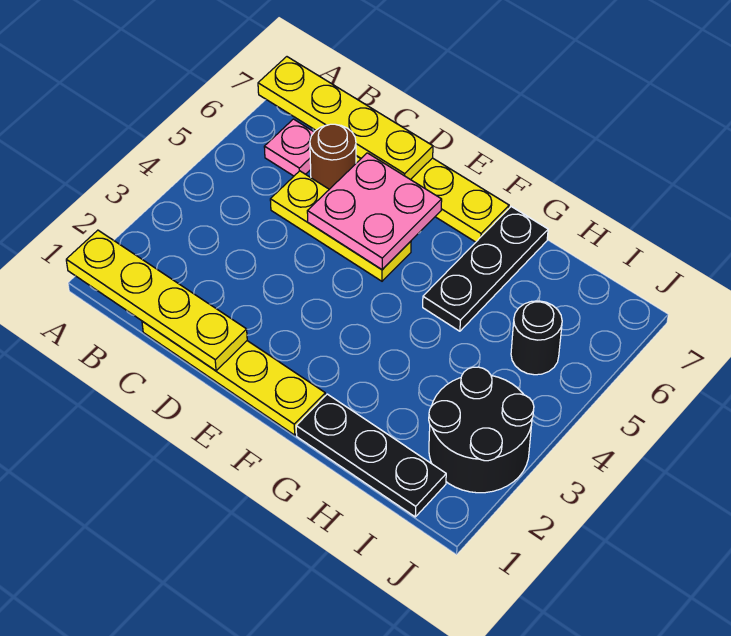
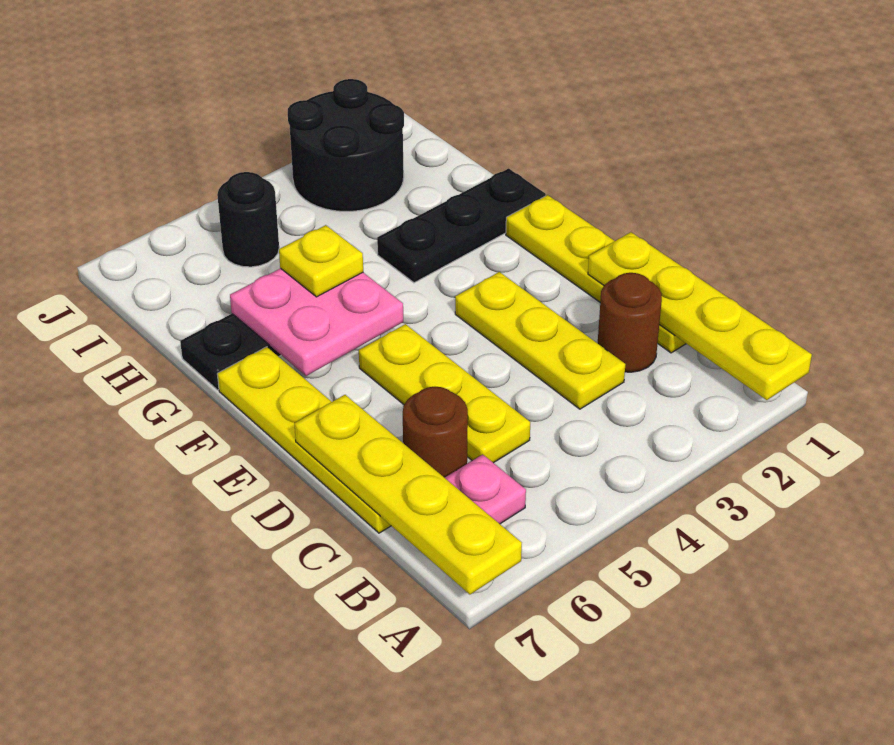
none -> brown round brick C2 level 1
none -> yellow plate C3:E3 level 1
pink plate D5:E6 level 2 -> pink plate F5:G6 level 2
black plate G1:I1 level 1 -> black plate G1:G3 level 1
none -> yellow plate G5 level 3

